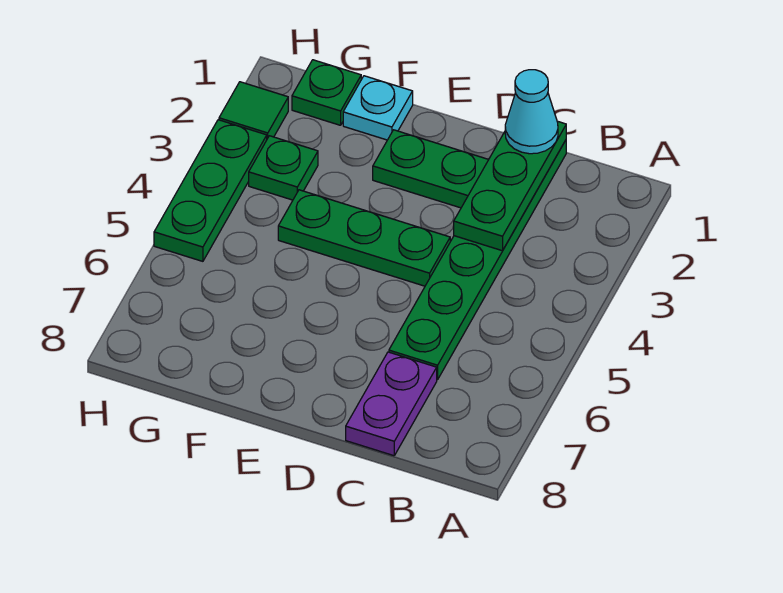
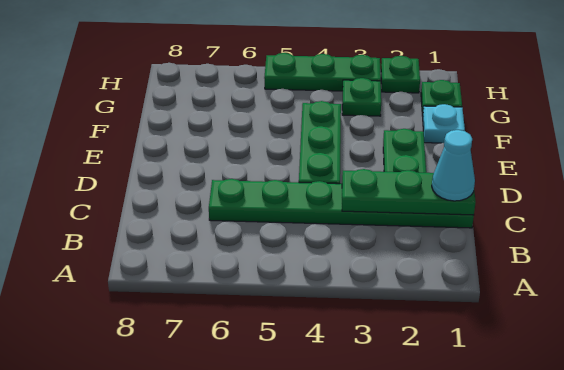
purple plate C7:C8 level 1 -> none
green tile H2 level 1 -> green plate H2 level 1

